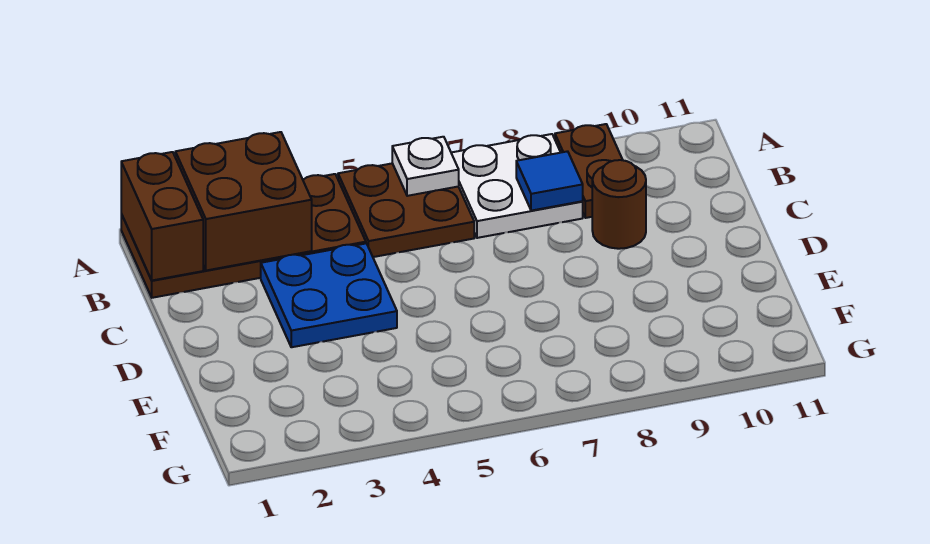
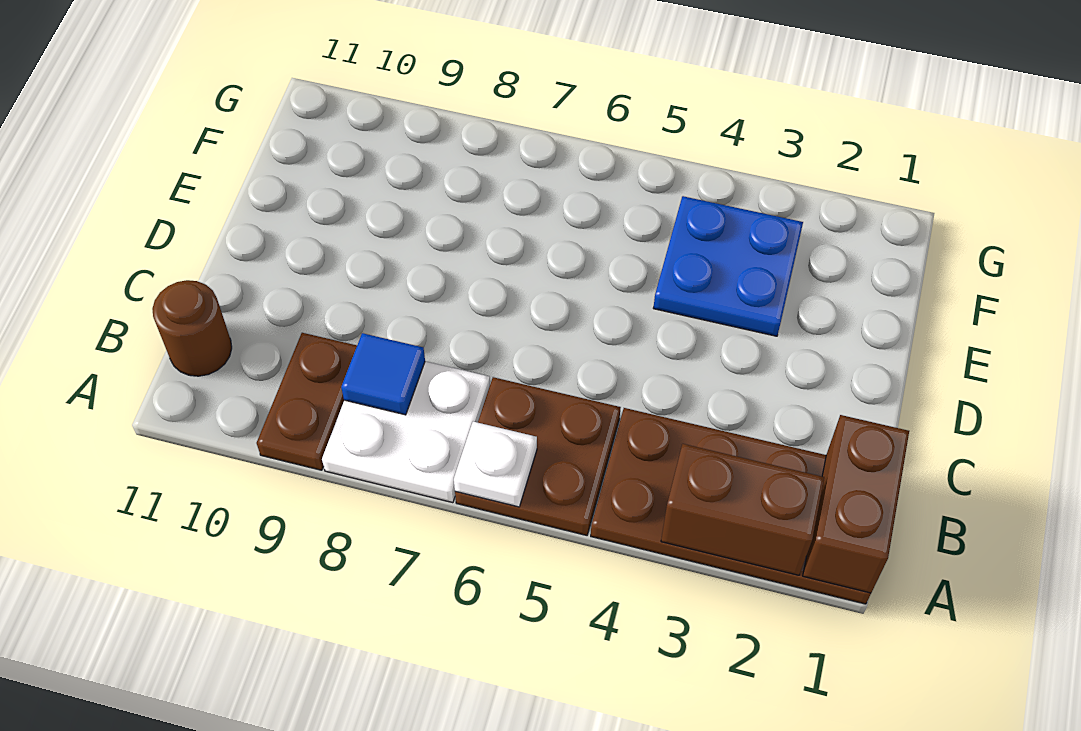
brown brick A2:B3 level 2 -> brown brick A2:A3 level 2
blue plate C3:D4 level 1 -> blue plate E3:F4 level 1
brown round brick C9 level 1 -> brown round brick B11 level 1

